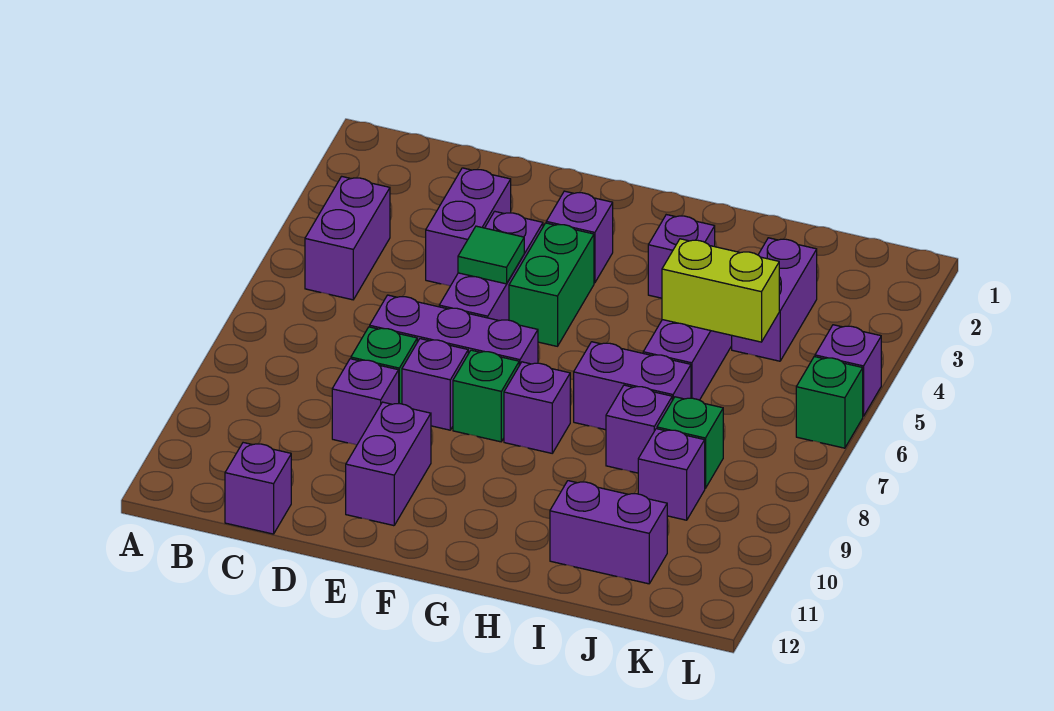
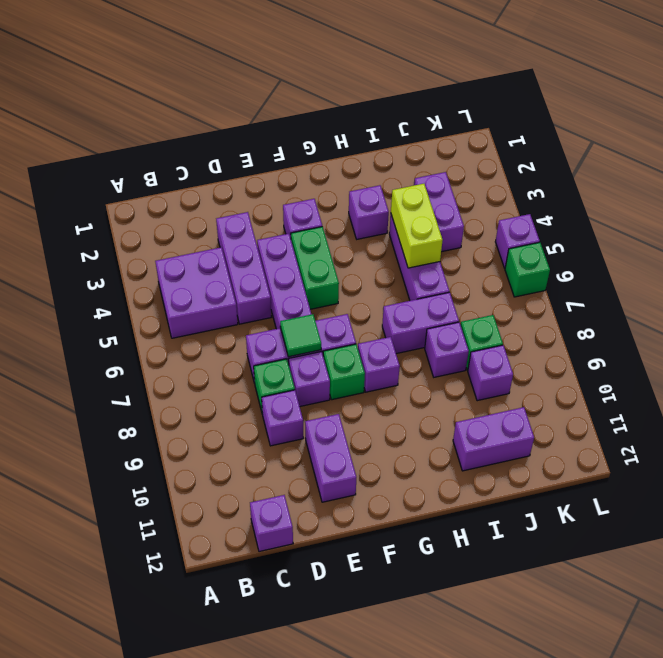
purple brick B4:B5 level 1 -> purple brick B4:C5 level 1
purple brick D3:D4 level 1 -> purple brick D3:D5 level 1
green tile E5 level 2 -> green tile E7 level 2
lime brick I5:J5 level 2 -> lime brick I4:I5 level 2

